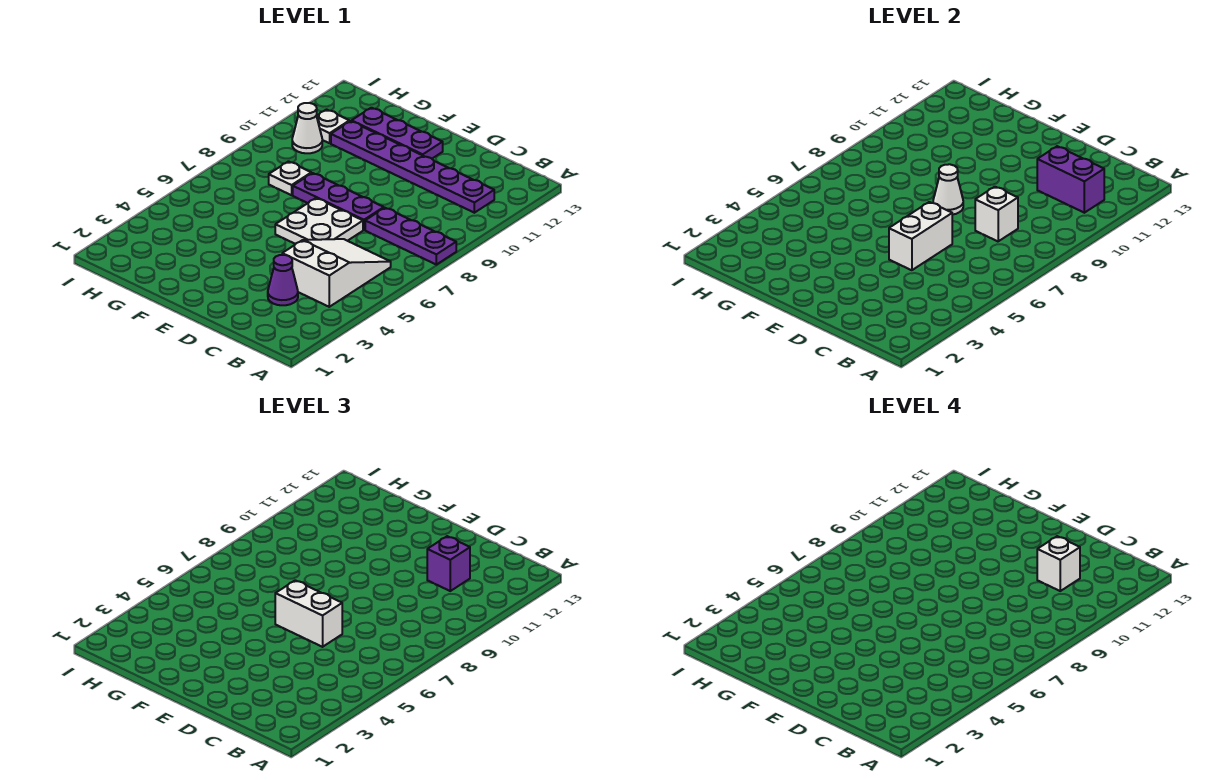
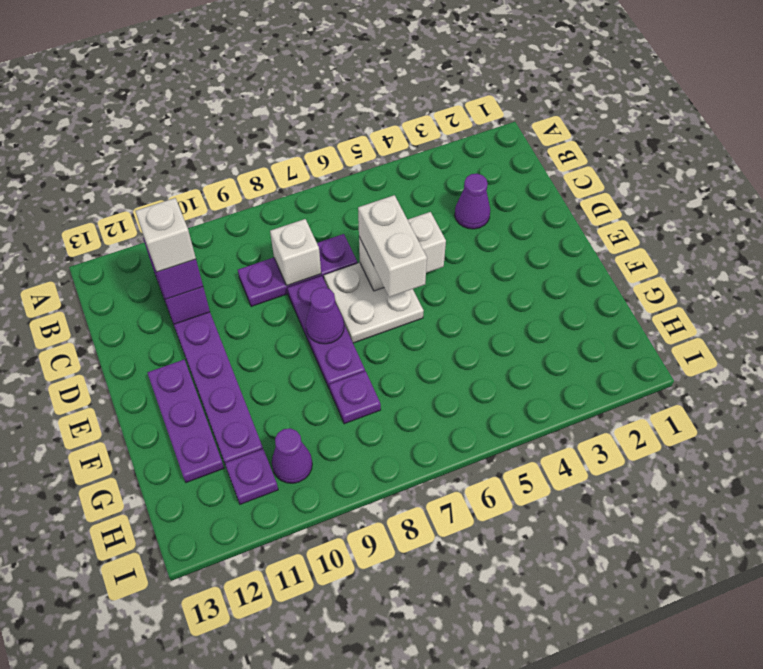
purple plate A8:C8 level 1 -> purple plate C7:C9 level 1
white slope B4:C6 level 1 top 4 -> none
white cone E8 level 2 -> purple cone E8 level 2
white plate G8 level 1 -> purple plate G8 level 1
white cone H10 level 1 -> purple cone H10 level 1
white plate H11 level 1 -> purple plate H11 level 1

